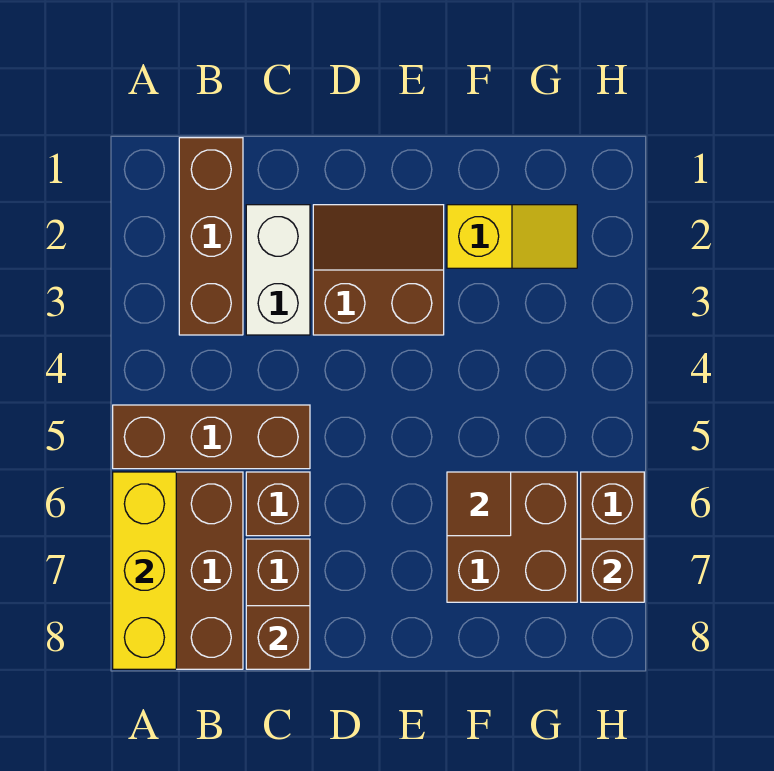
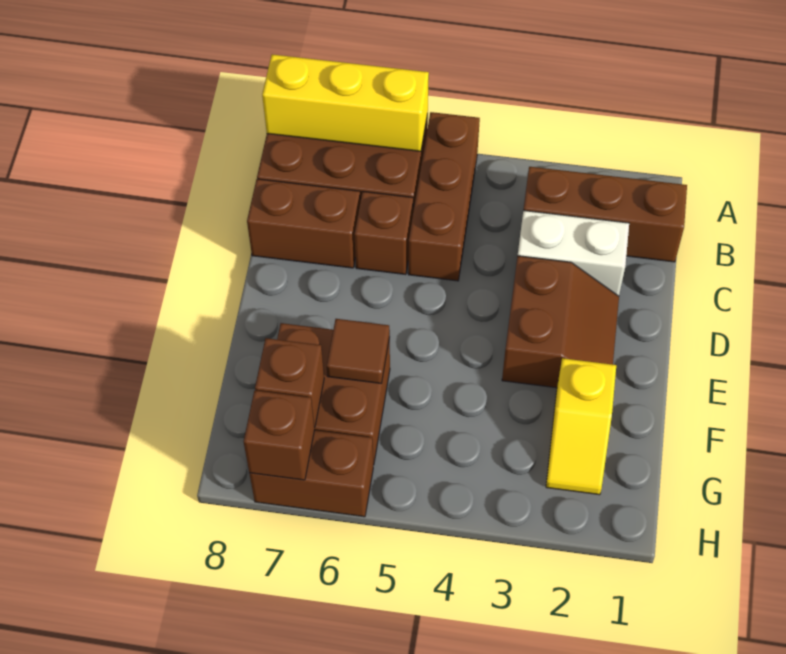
brown brick C8 level 2 -> brown brick G7 level 2

